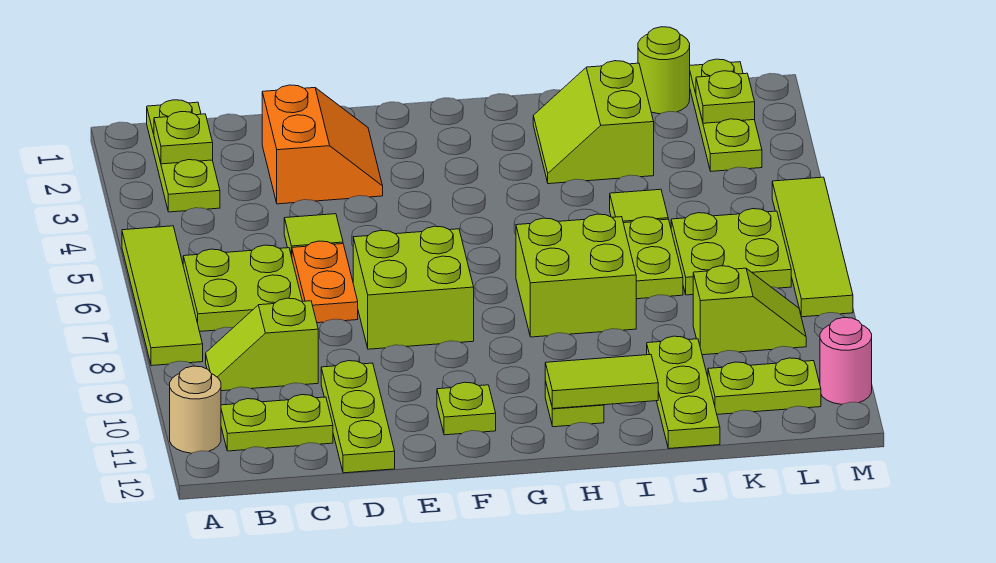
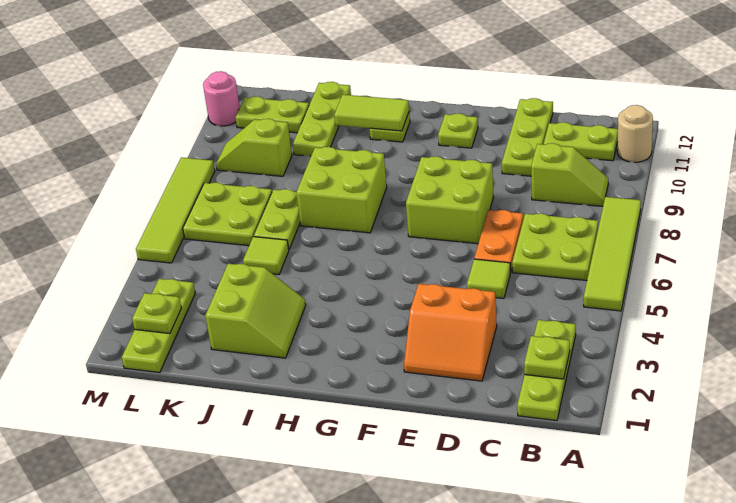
orange slope D2:E3 level 1 top D -> orange slope D2:E3 level 1 top 3
lime round brick K1 level 1 -> none

